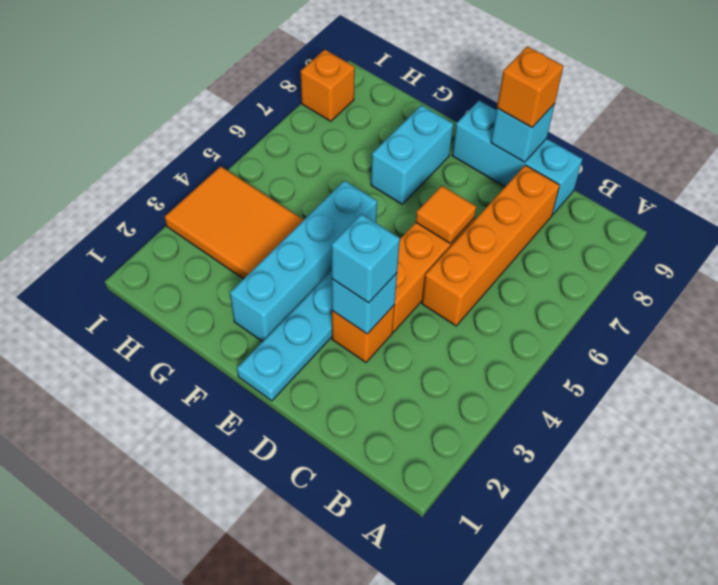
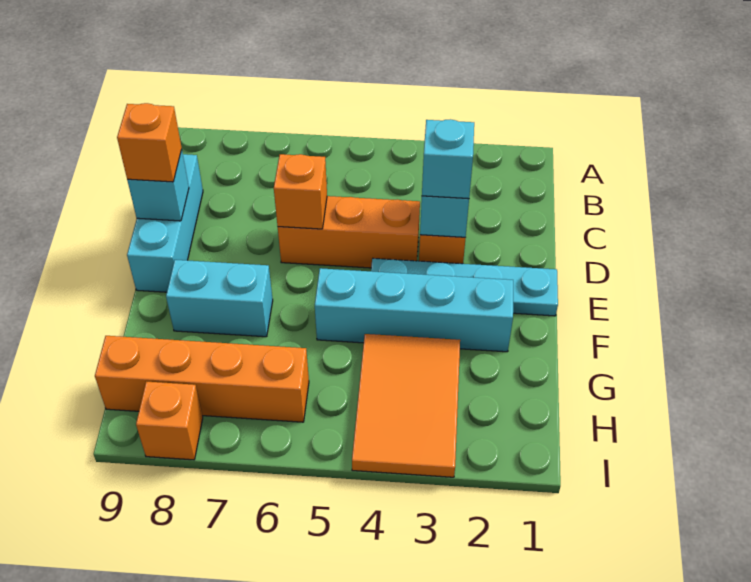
orange brick C5:C8 level 1 -> orange brick H6:H9 level 1
orange tile D6 level 2 -> orange brick D6 level 2

